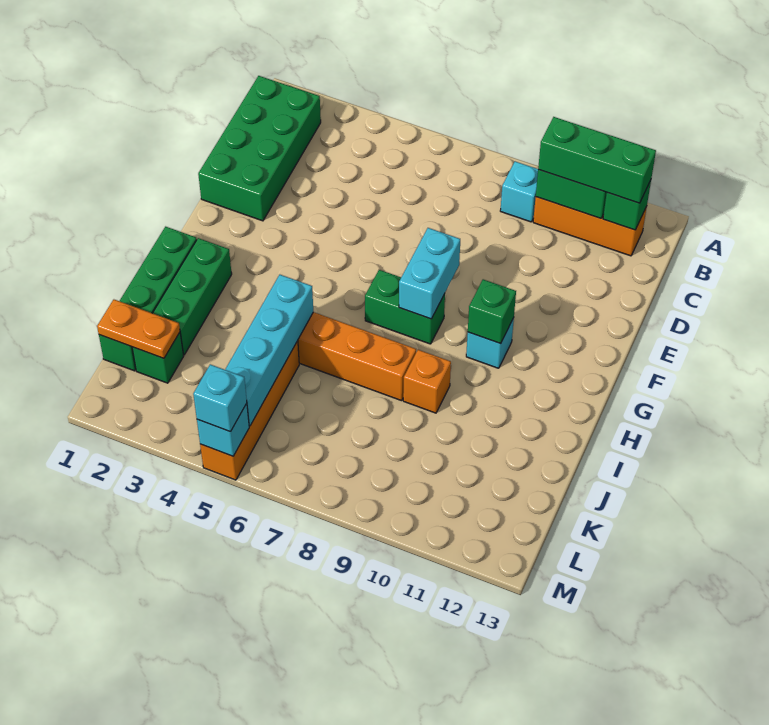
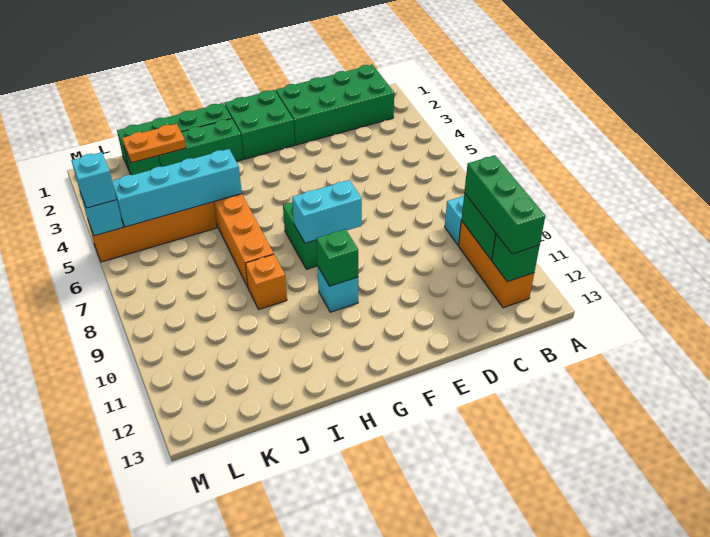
none -> green brick F1:G2 level 1
orange plate K1:K2 level 2 -> orange plate J2:K2 level 2

